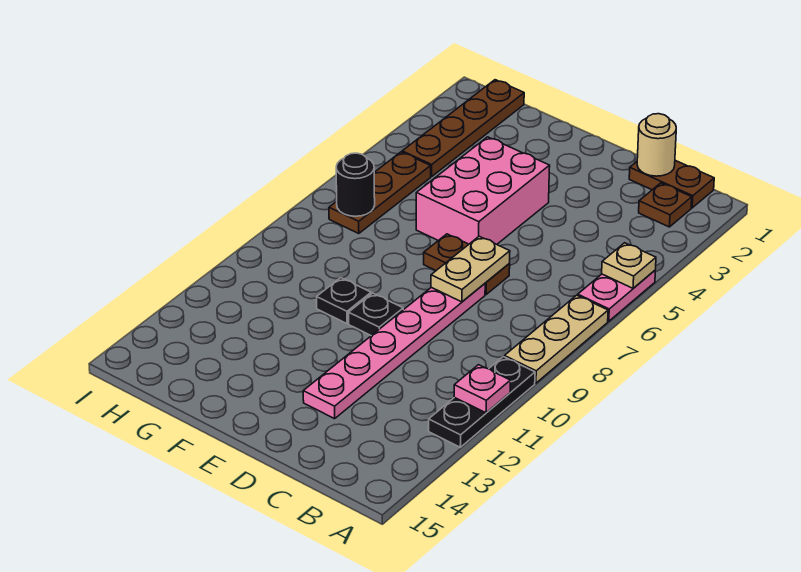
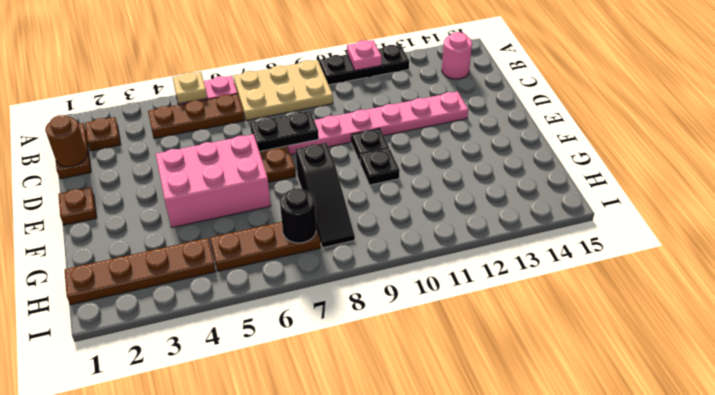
tan plate A7:A9 level 1 -> tan plate A7:B9 level 1
none -> brown plate B4:B6 level 1
none -> pink round brick B14 level 1
tan round brick C1 level 2 -> brown round brick C1 level 2
tan plate D7:D8 level 2 -> black plate D7:D8 level 2
none -> brown plate E1 level 1
none -> black slope F8:H8 level 1 top F

